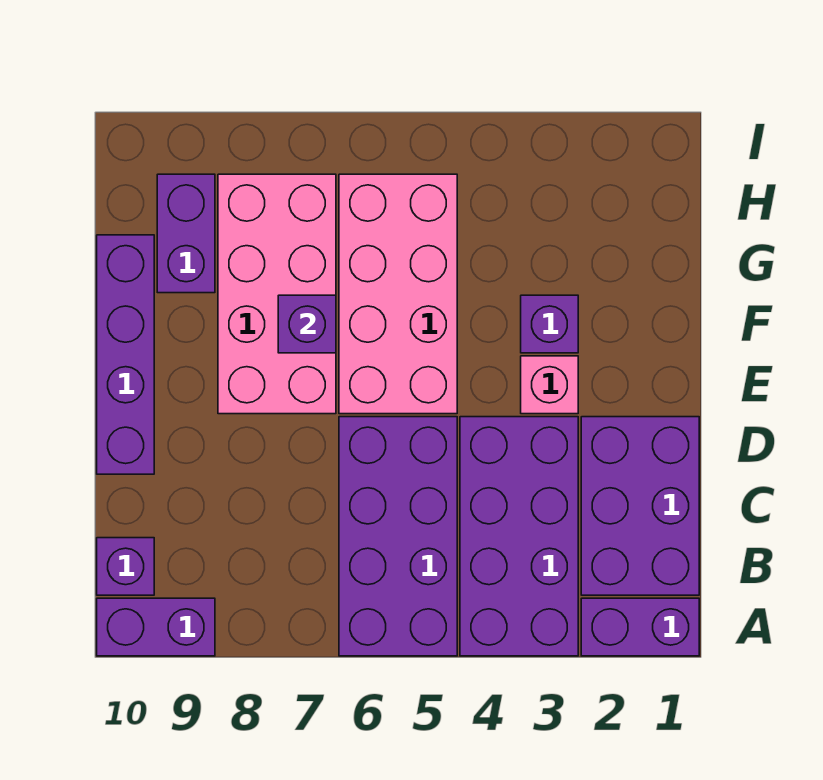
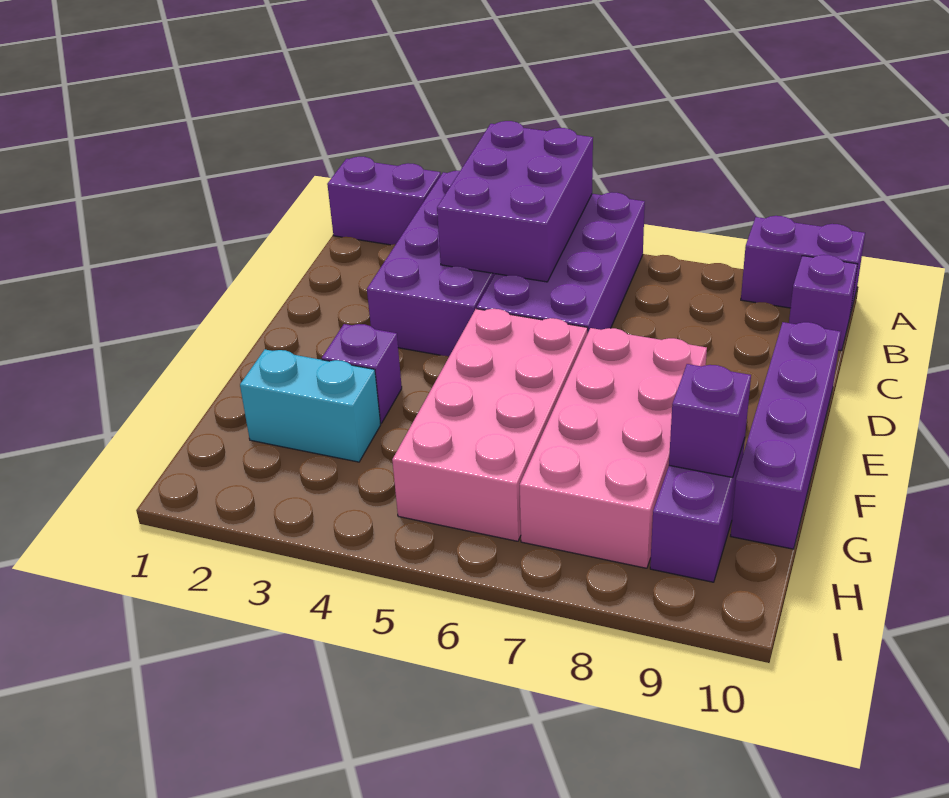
purple brick B1:D2 level 1 -> purple brick A4:C5 level 2
pink brick E3 level 1 -> none
purple brick F7 level 2 -> purple brick G9 level 2
none -> cyan brick G2:G3 level 1

